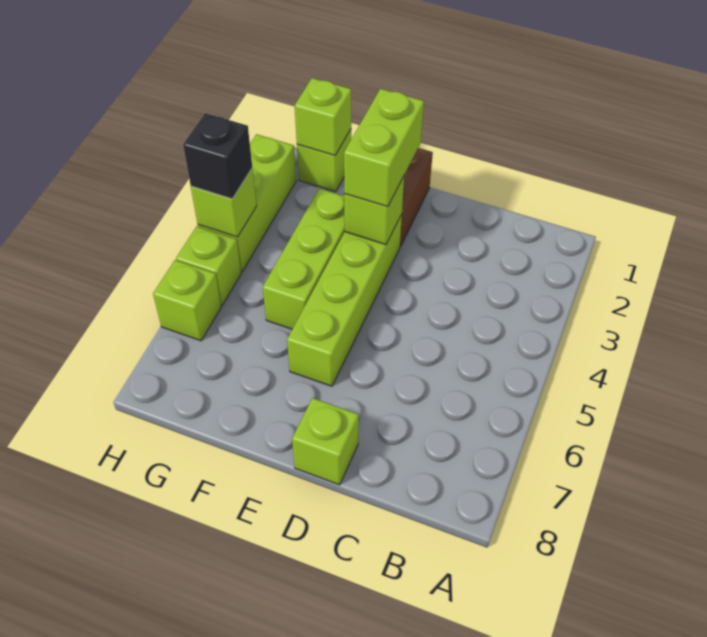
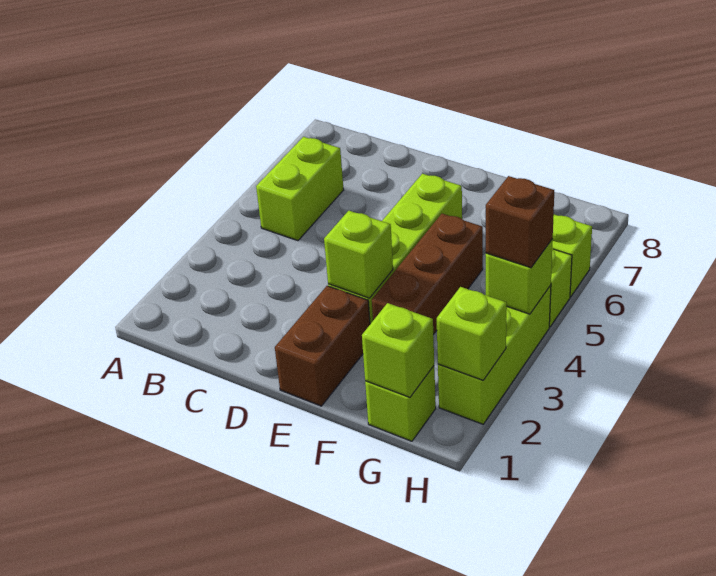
lime brick D8 level 1 -> lime brick H2 level 2
lime brick E2:E3 level 3 -> lime brick B5:B6 level 1
lime brick F3:F5 level 1 -> brown brick F3:F5 level 1
black brick H4 level 3 -> brown brick H4 level 3

